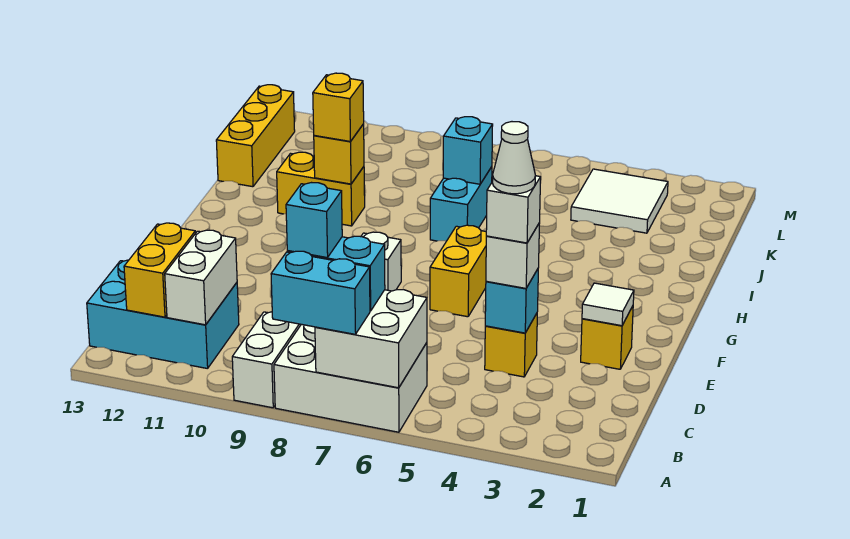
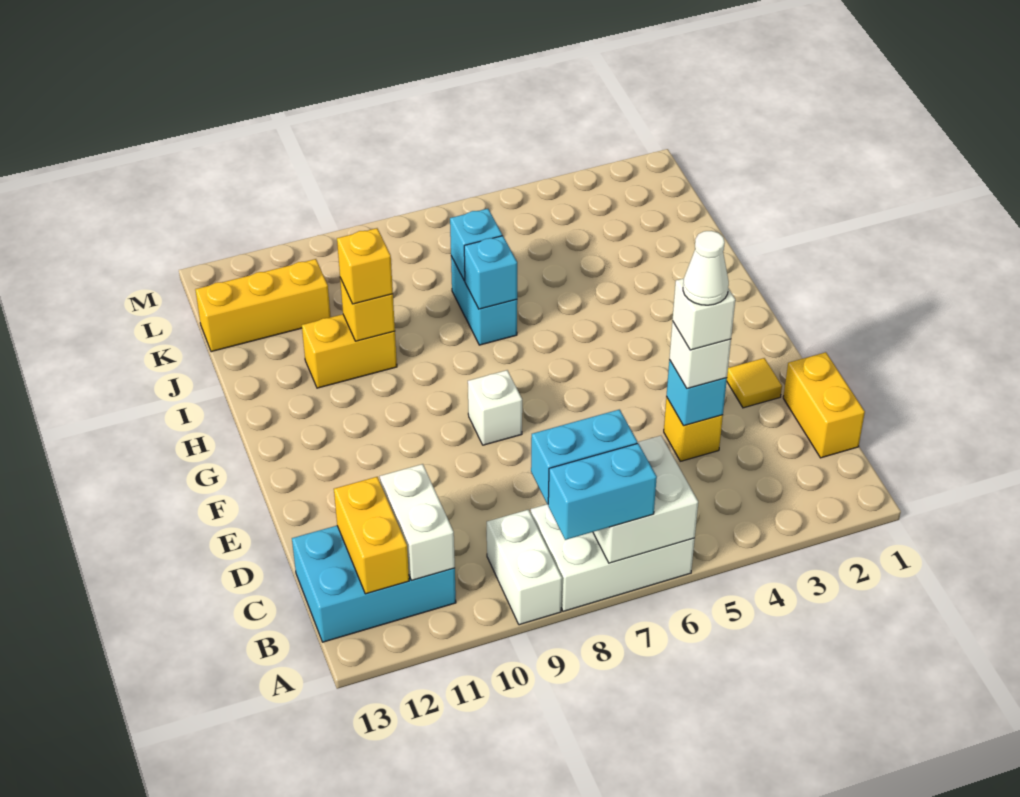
cyan brick B8 level 4 -> cyan brick I7 level 2
yellow brick E2 level 1 -> yellow tile E2 level 1
white tile E2 level 2 -> none
yellow brick F6:G6 level 1 -> yellow brick C1:D1 level 1
yellow brick J13:L13 level 1 -> yellow brick K11:K13 level 1
white tile K3:L4 level 1 -> none

